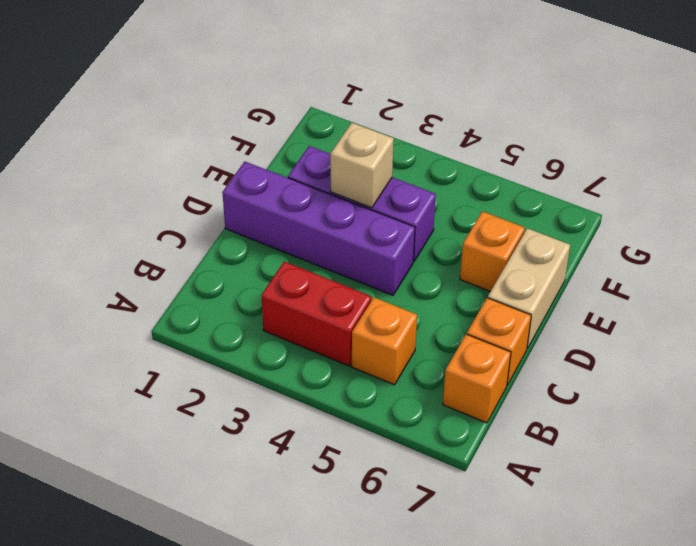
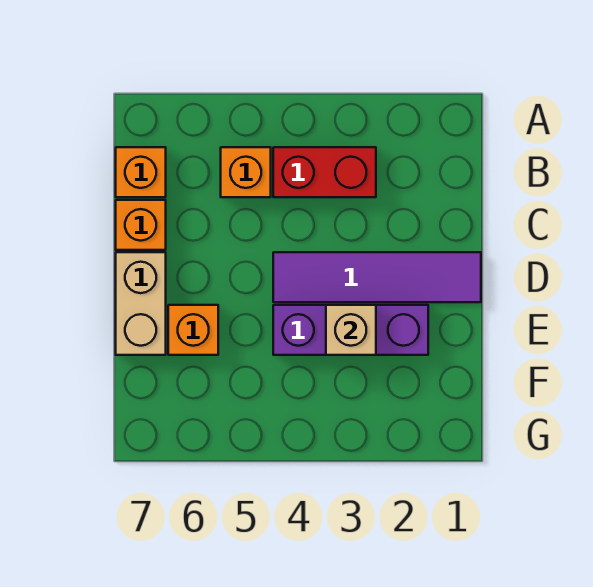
purple brick D1:D4 level 1 -> purple tile D1:D4 level 1

